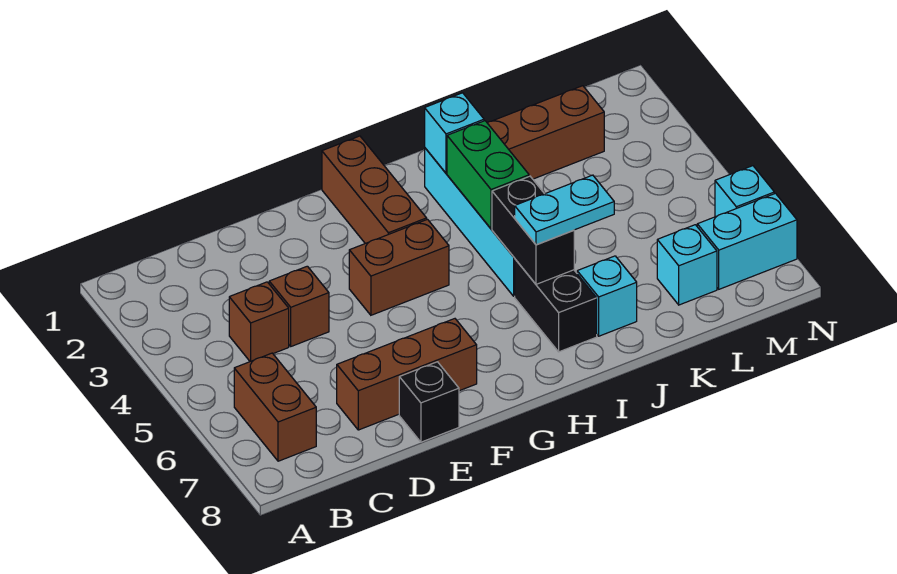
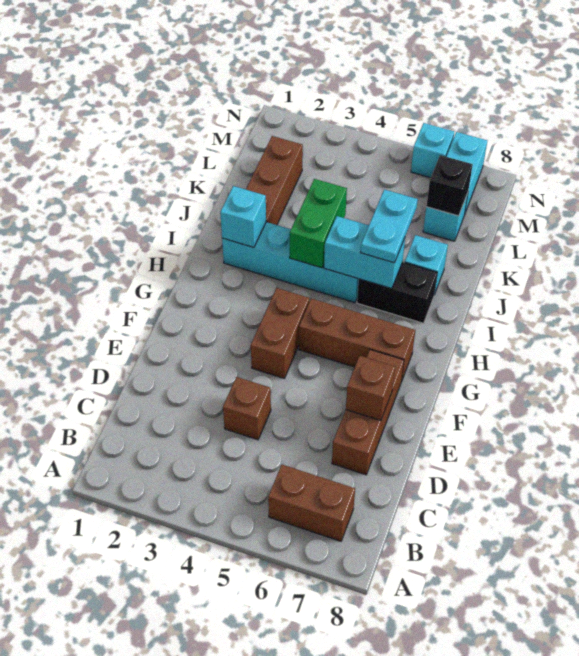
brown brick C4 level 1 -> brown brick E7 level 2
black brick E8 level 1 -> black brick L7 level 2
brown brick G1:G3 level 1 -> brown brick G5:G7 level 1
green brick I3:I4 level 2 -> green brick I4:J4 level 2
black brick I5:I6 level 2 -> cyan brick I5:I6 level 2

